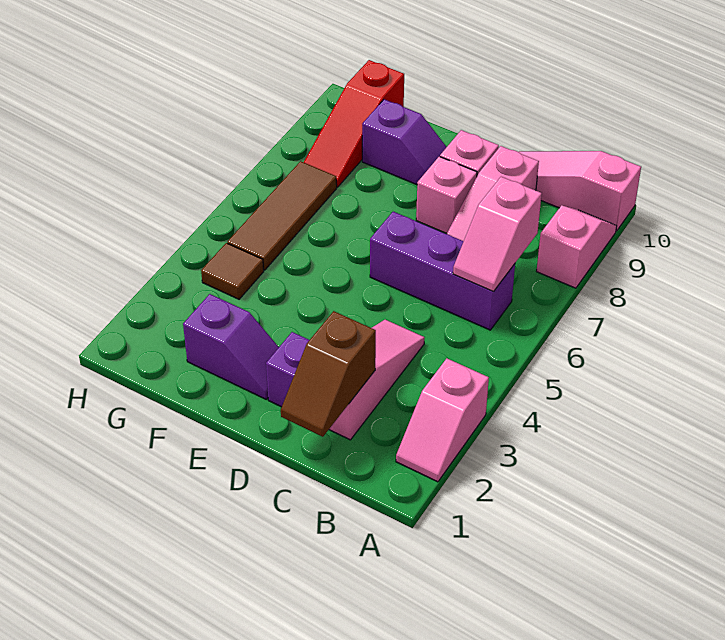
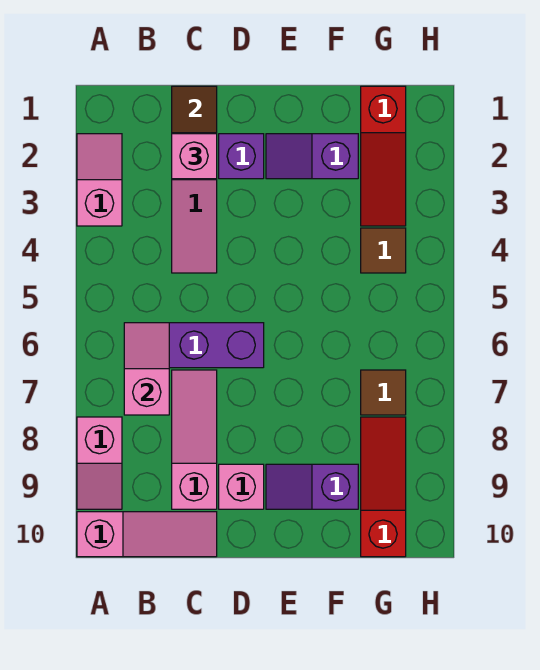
pink brick D8 level 1 -> pink brick C2 level 3
none -> red slope G1:G3 level 1 top 1
brown tile G5:G7 level 1 -> brown tile G7 level 1

